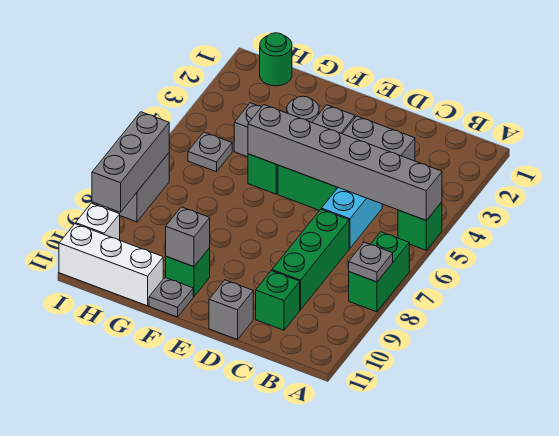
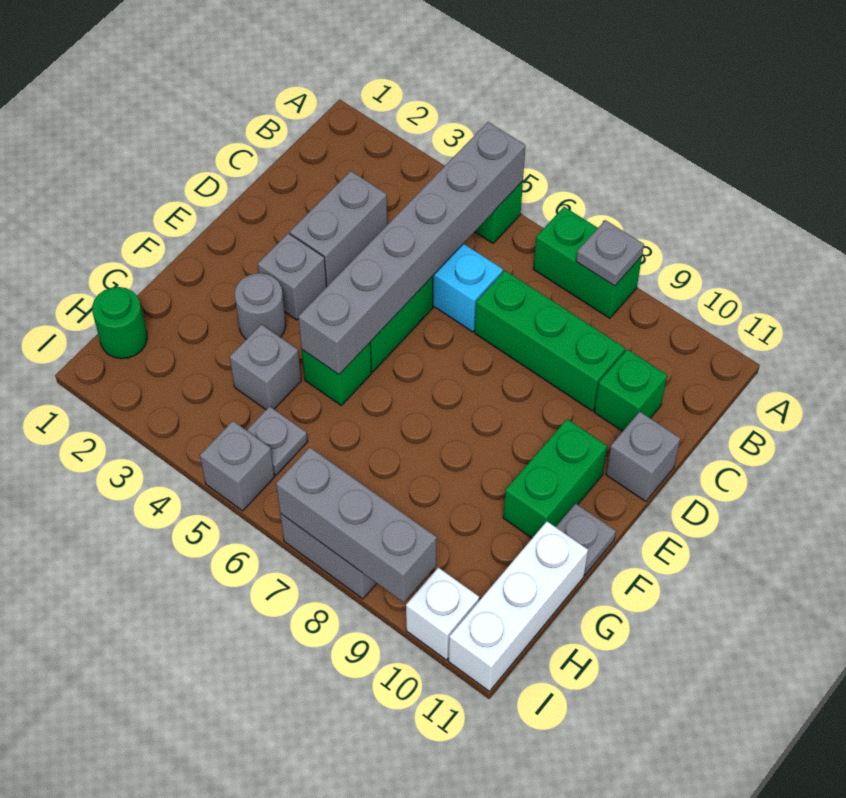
green brick F10 level 1 -> green brick E10:F10 level 1
grey brick F10 level 2 -> grey brick I5 level 1

